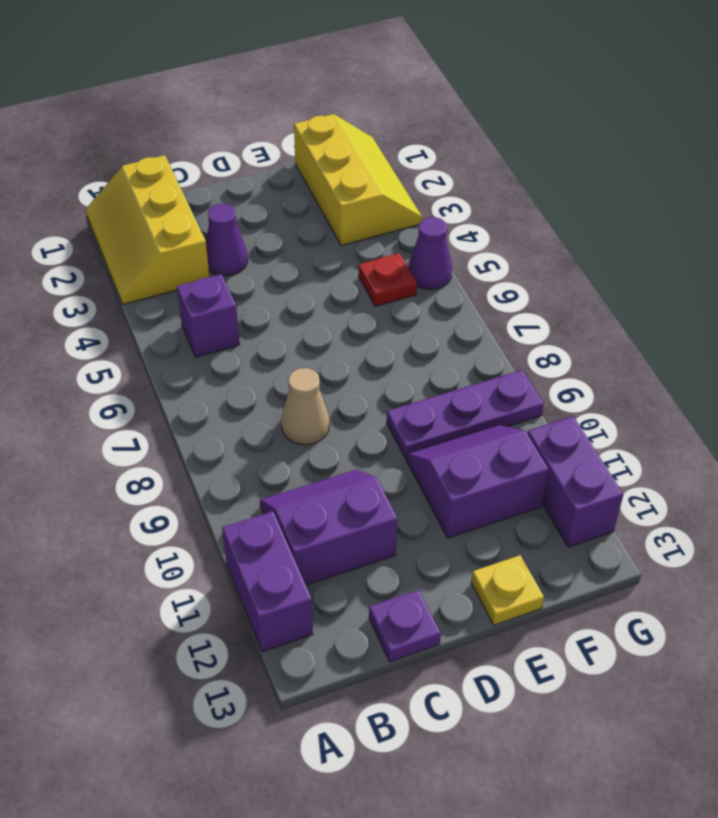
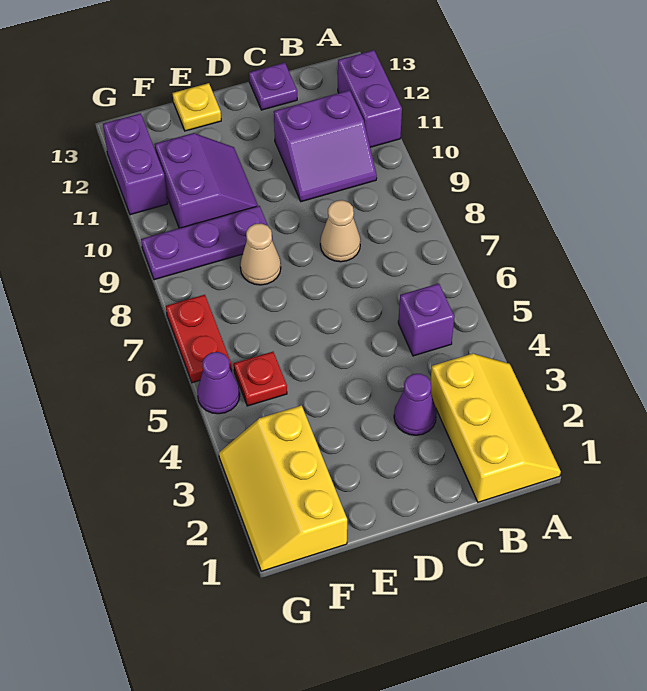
none -> tan cone E8 level 1
purple slope E10:F11 level 1 top 11 -> purple slope E10:F11 level 1 top F
none -> red plate G6:G7 level 1

